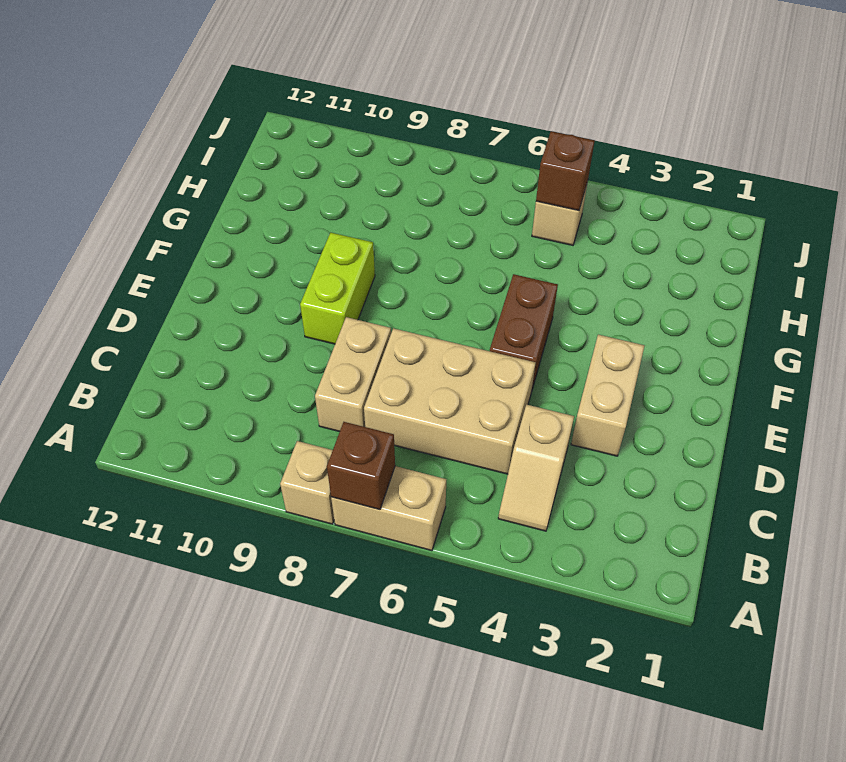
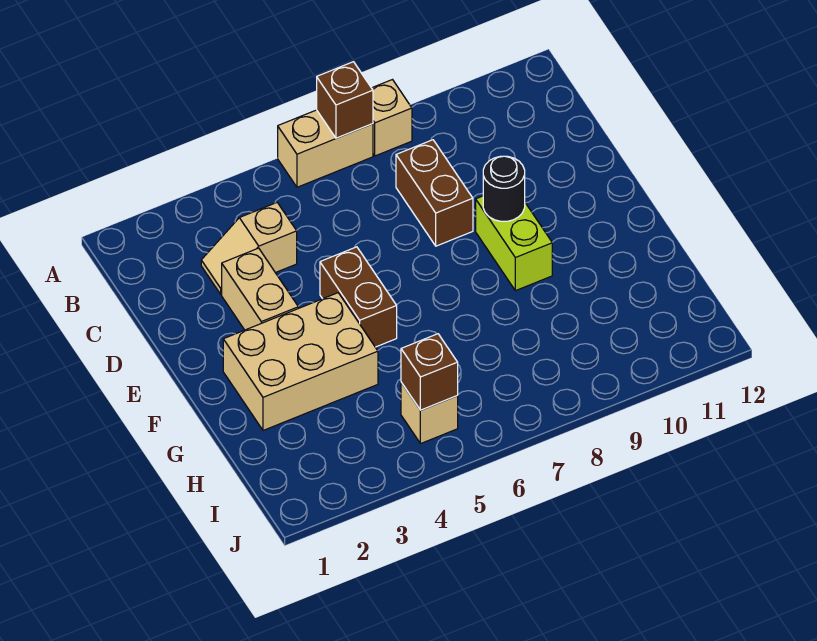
tan slope B4:C4 level 1 top C -> tan slope C3:C4 level 1 top 4
tan brick C5:D7 level 1 -> tan brick F2:G4 level 1
tan brick C8:D8 level 1 -> brown brick C8:D8 level 1
none -> black round brick E9 level 2

